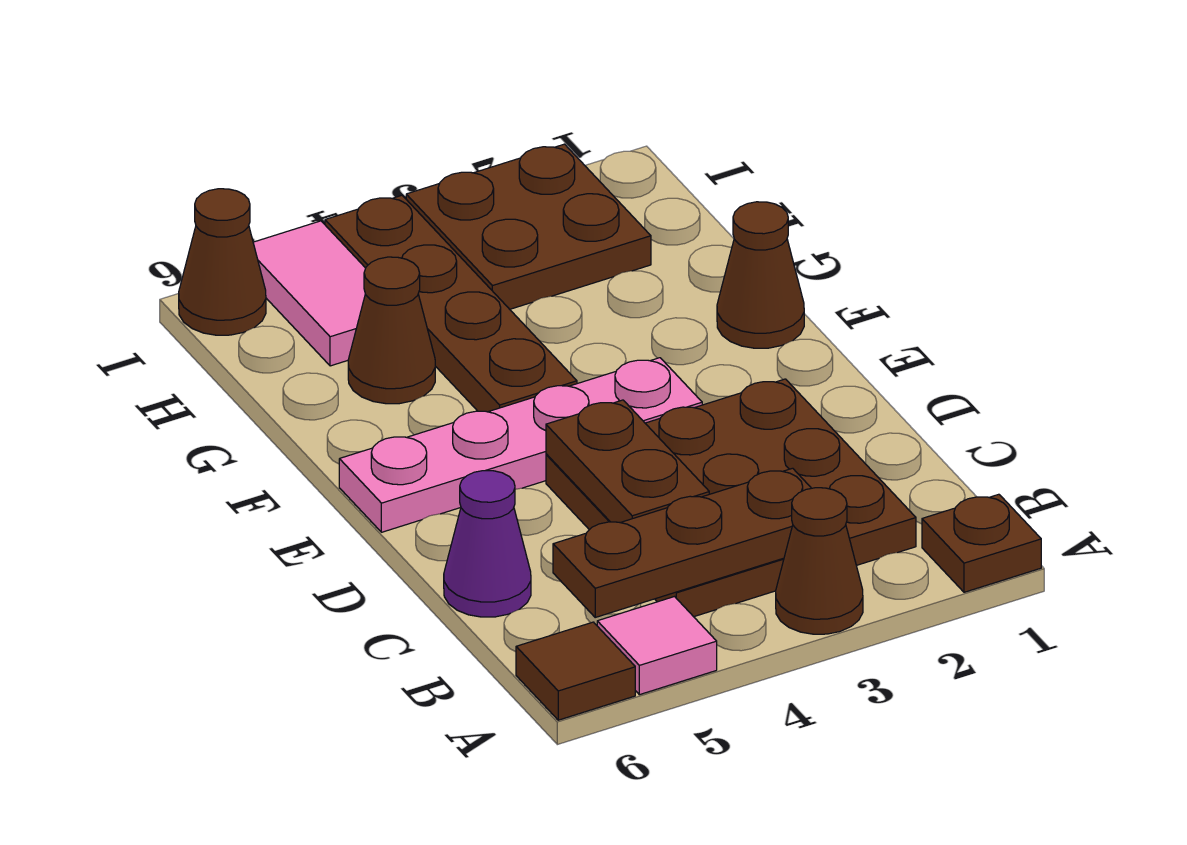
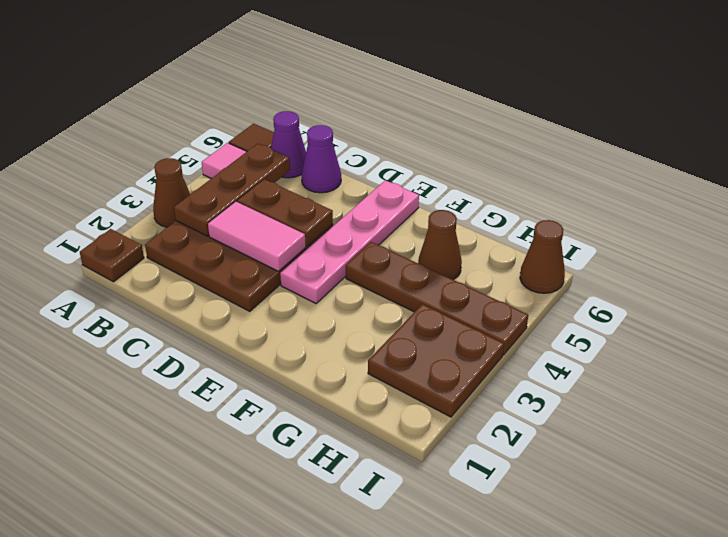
none -> purple cone B6 level 1
brown cone F1 level 1 -> none
pink tile H5:I5 level 1 -> pink tile C3:D3 level 2

